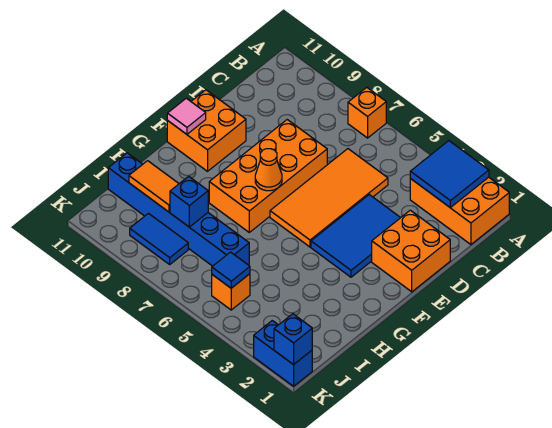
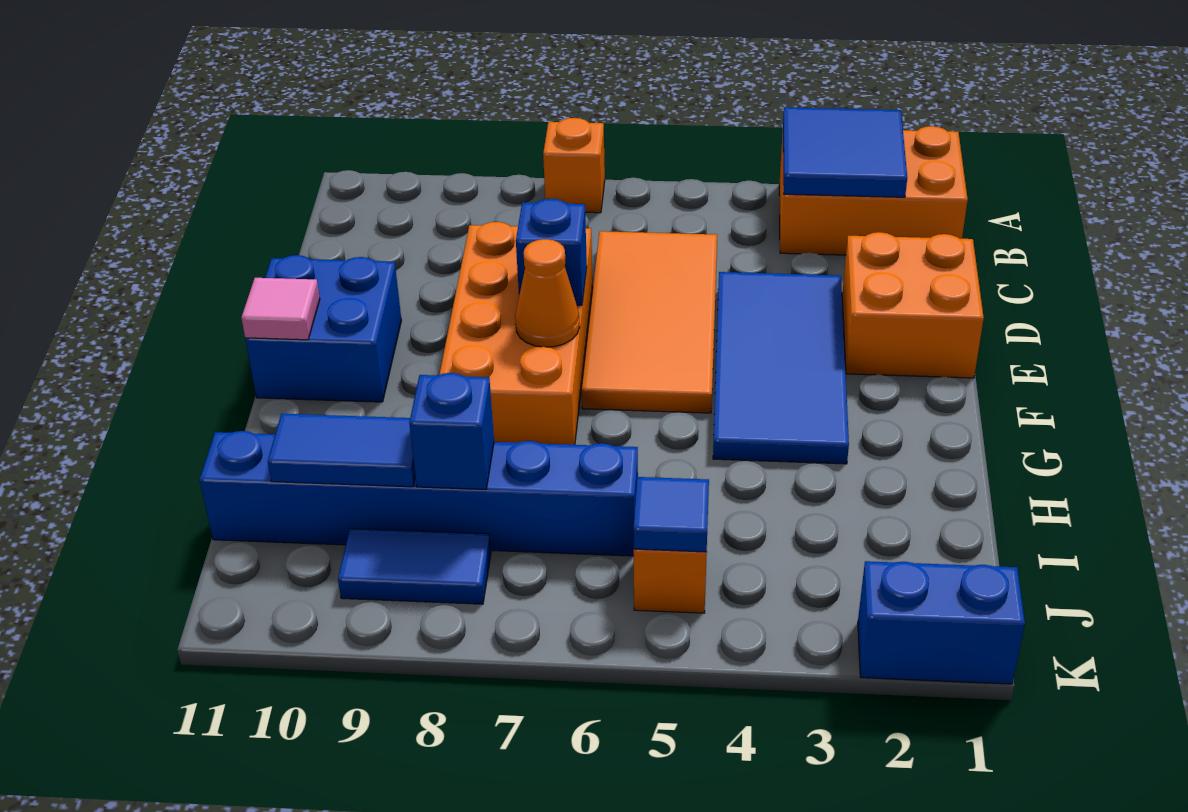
blue tile D3:F4 level 1 -> blue tile D3:G4 level 1
orange brick E10:F11 level 1 -> blue brick E10:F11 level 1
orange tile I9:I10 level 2 -> blue tile I9:I10 level 2
blue brick K1 level 2 -> blue brick E7 level 2

